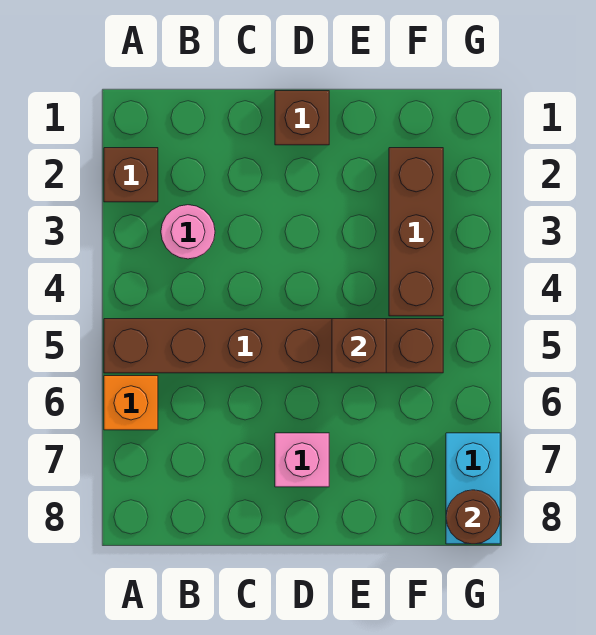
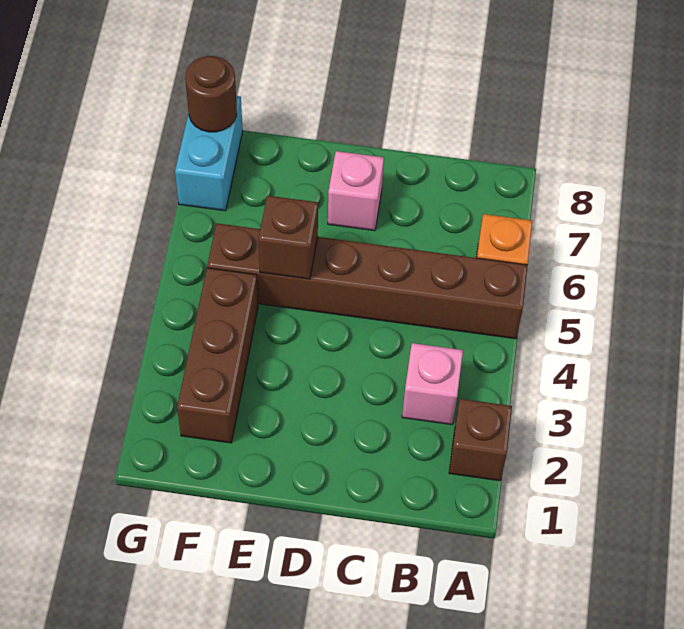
pink round brick B3 level 1 -> pink brick B3 level 1
brown brick D1 level 1 -> none

